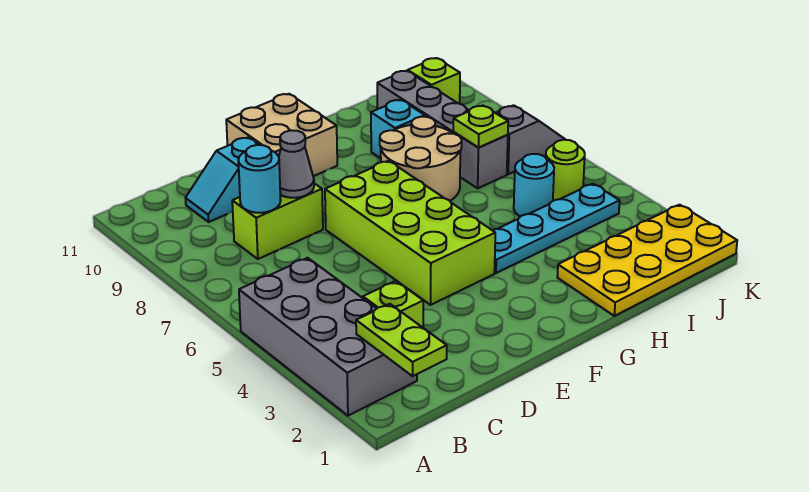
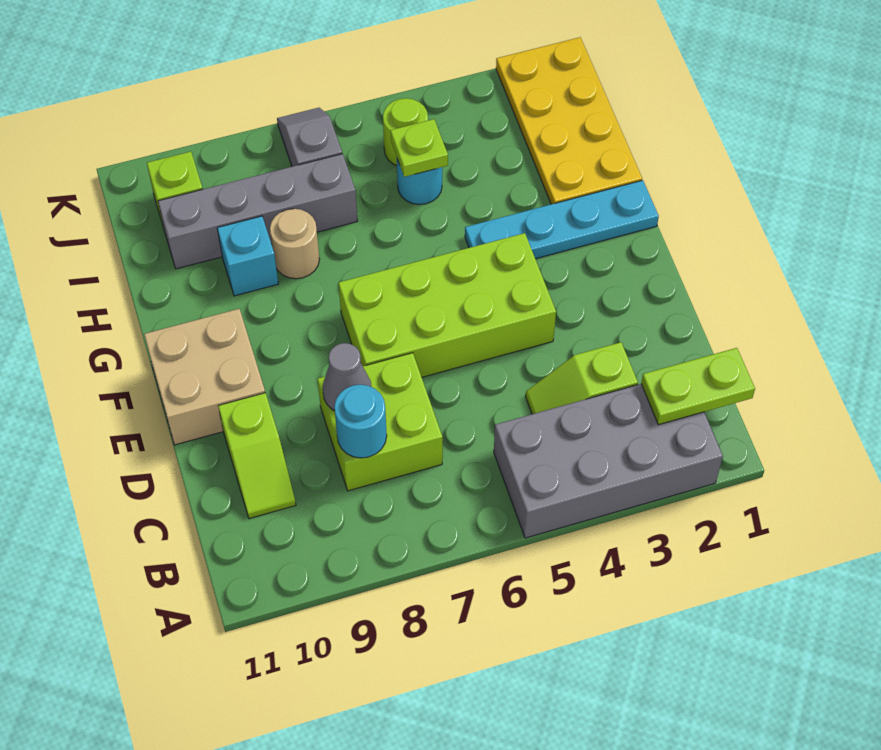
lime brick C8:D8 level 1 -> lime brick C7:D8 level 1
cyan slope C10:D10 level 1 top D -> lime slope C10:D10 level 1 top D
cyan plate G4:J4 level 1 -> cyan plate G1:G4 level 1
tan round brick G7:H8 level 1 -> tan round brick H8 level 1
lime plate I7 level 2 -> lime plate I5 level 2

